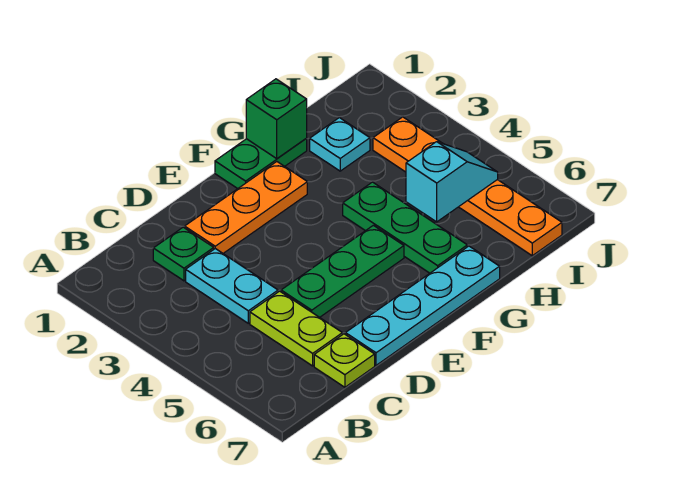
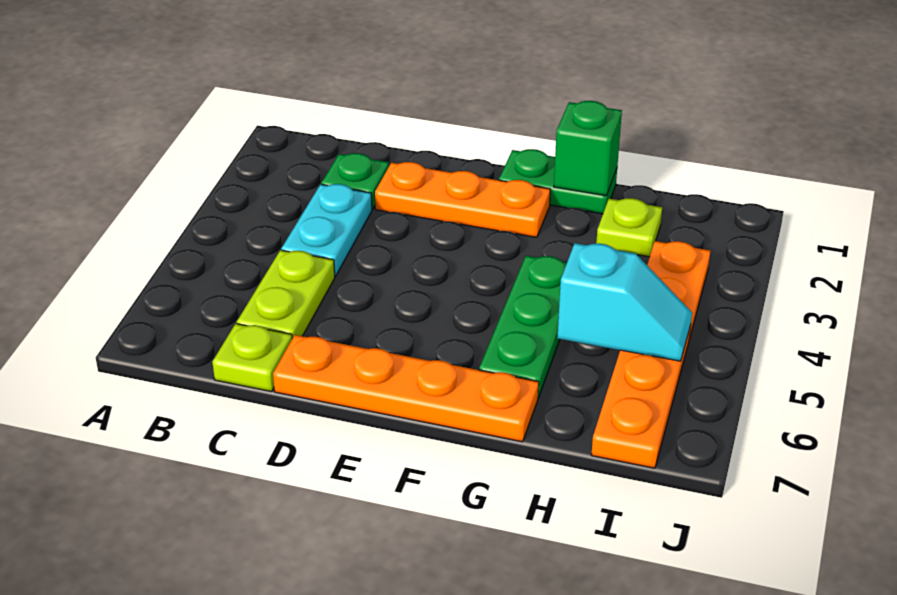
green plate D5:F5 level 1 -> none
cyan plate D7:G7 level 1 -> orange plate D7:G7 level 1
cyan plate H2 level 1 -> lime plate H2 level 1

